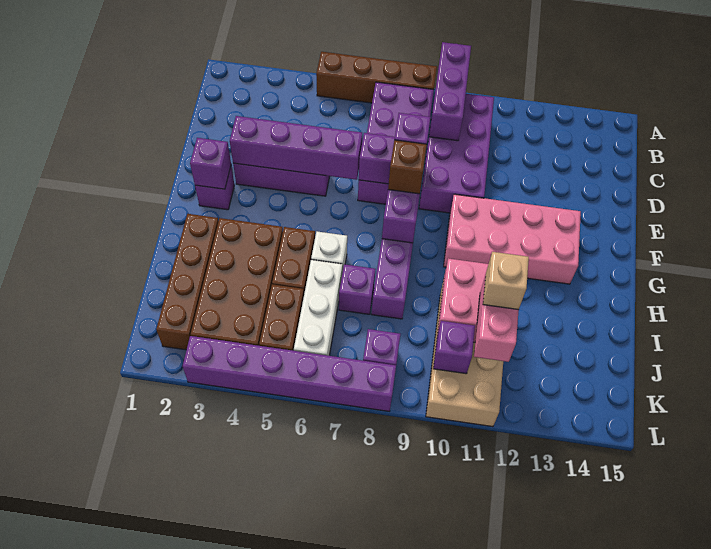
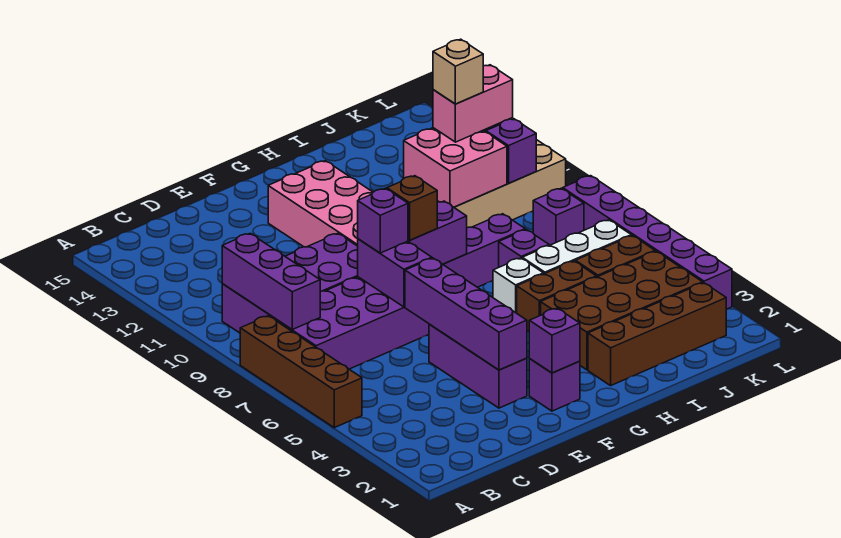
purple brick A9:C9 level 2 -> purple brick B8:B10 level 2

